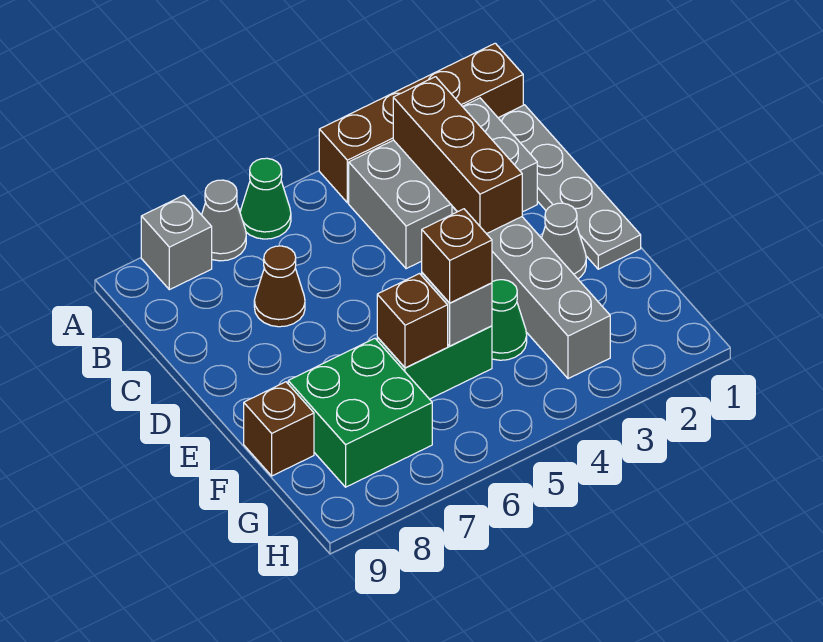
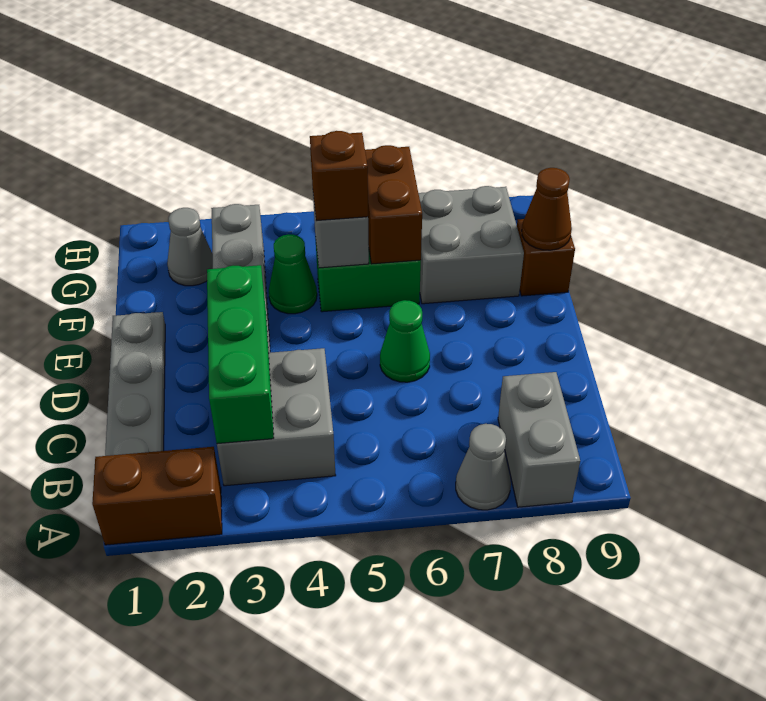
brown brick A1:A4 level 1 -> brown brick A1:A2 level 1
green cone A6 level 1 -> green cone D6 level 1
grey brick A8 level 1 -> grey brick A8:B8 level 1
grey brick B2:C4 level 1 -> grey brick B3:C4 level 1
brown brick B3:D3 level 2 -> green brick B3:D3 level 2
brown cone C7 level 1 -> brown cone F9 level 2
grey cone E2 level 1 -> grey cone G2 level 1
brown brick F6 level 2 -> brown brick F6:G6 level 2
green brick F7:G8 level 1 -> grey brick F7:G8 level 1

